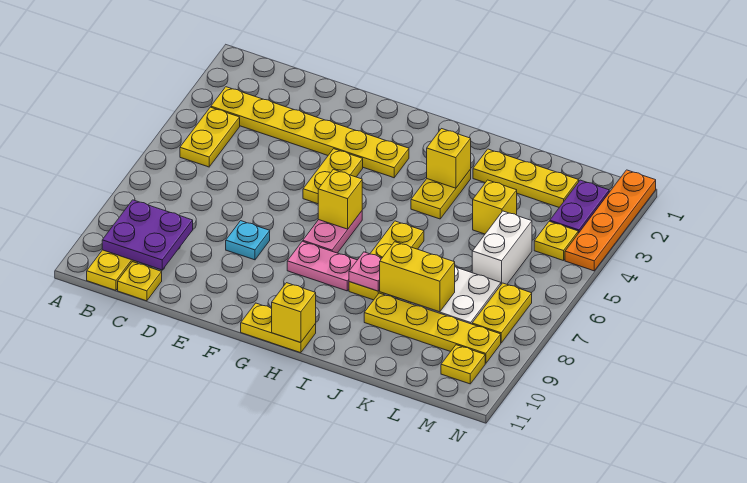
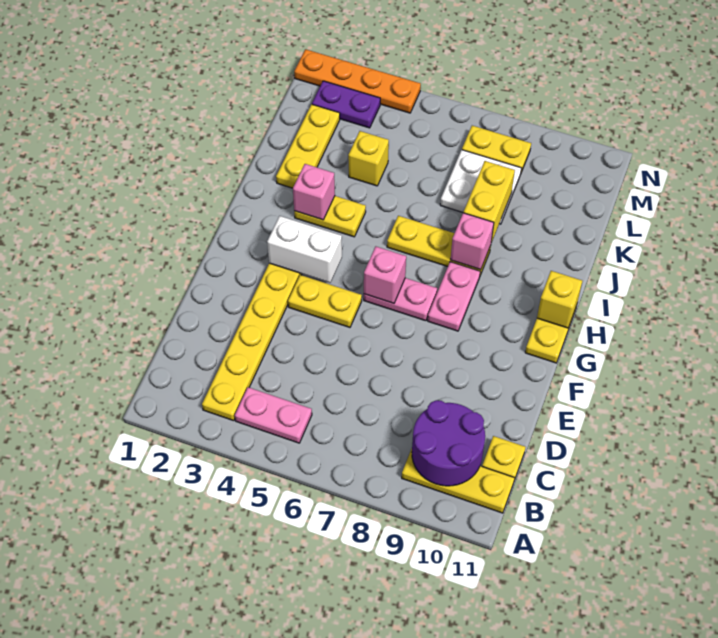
yellow plate B4:B5 level 1 -> pink plate B4:B5 level 1
purple plate B9:C10 level 2 -> purple round brick B9:C10 level 2
cyan plate E8 level 1 -> none
yellow brick G6 level 2 -> pink brick G6 level 2
yellow brick I3 level 2 -> pink brick I3 level 2
pink plate I8 level 2 -> pink brick I8 level 2
yellow plate J9:M9 level 1 -> none
white brick L5:L6 level 1 -> white brick G3:G4 level 2
yellow plate M4 level 1 -> none
yellow plate M10 level 1 -> none

